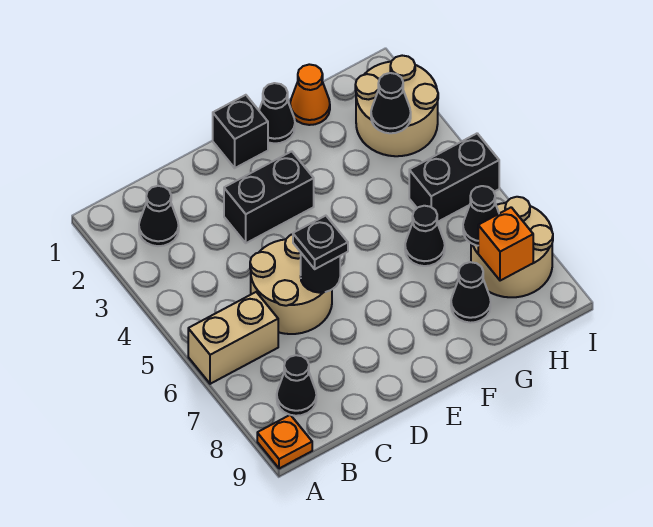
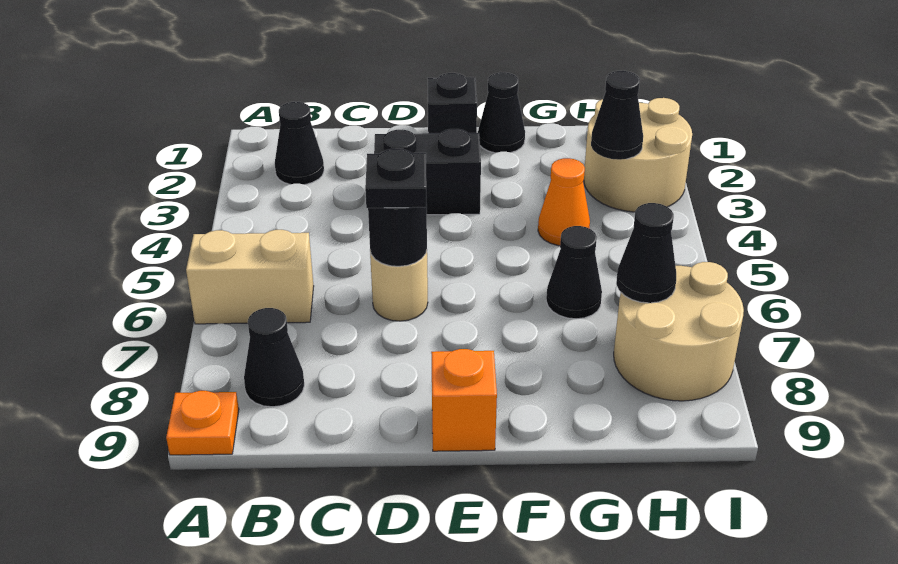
tan round brick C5:D6 level 1 -> tan round brick D6 level 1
orange cone G1 level 1 -> orange cone G4 level 1
black cone G8 level 1 -> none
black brick H5:I5 level 1 -> none
orange brick H8 level 2 -> orange brick E9 level 1

